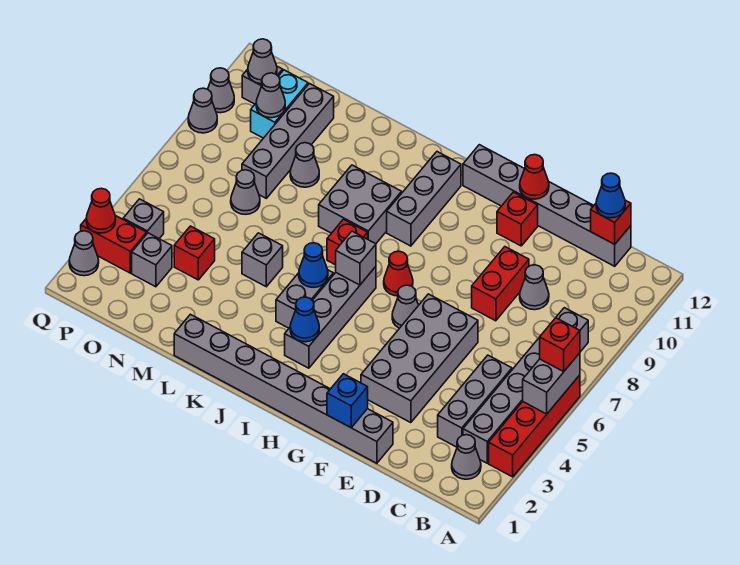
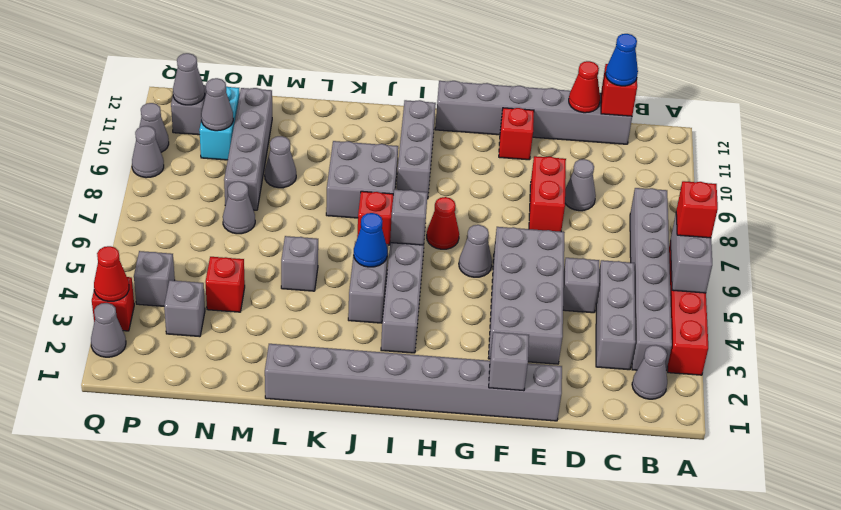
none -> grey brick D5 level 1
blue brick F1 level 2 -> grey brick F1 level 2
red cone F12 level 2 -> red cone D12 level 2
blue cone I3 level 2 -> none
red brick P3:Q3 level 1 -> red brick Q3 level 1

